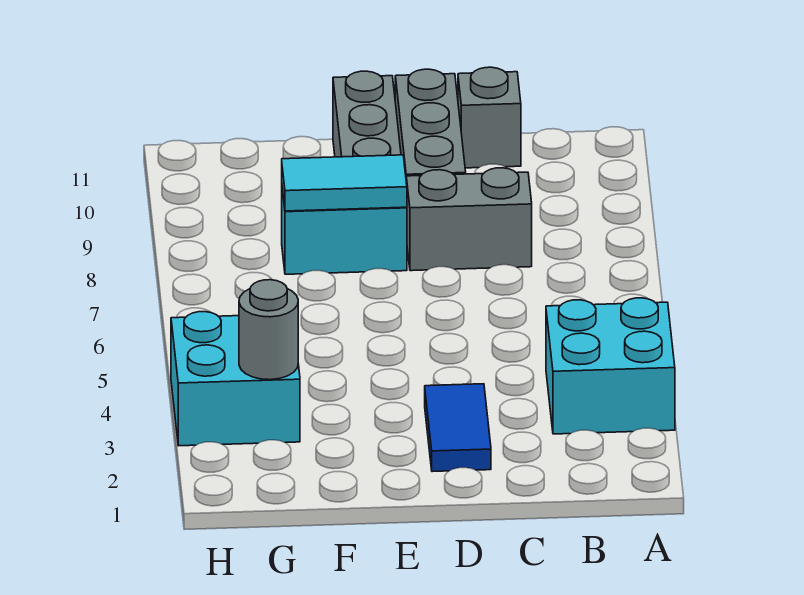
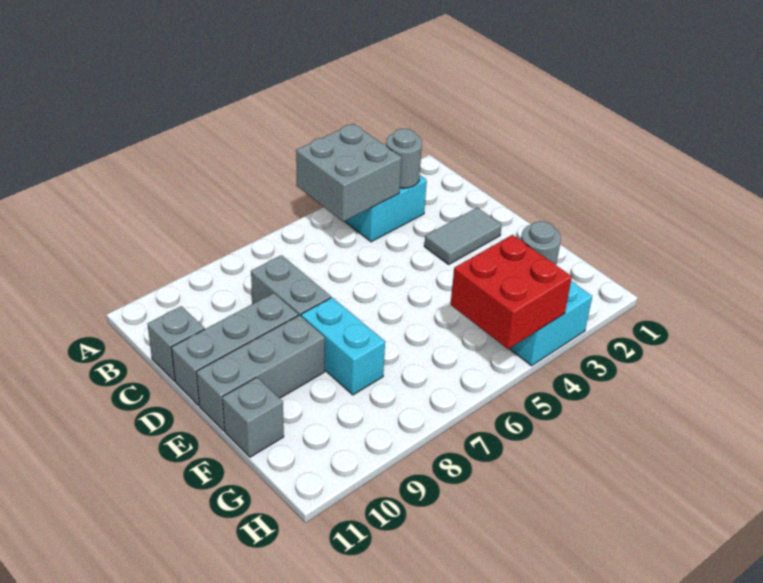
none -> grey brick A4:B5 level 2
none -> grey round brick B3 level 2
blue tile D2:D3 level 1 -> grey tile D2:D3 level 1
cyan tile E8:F8 level 2 -> none
none -> grey brick F11 level 1
none -> red brick G4:H5 level 2

